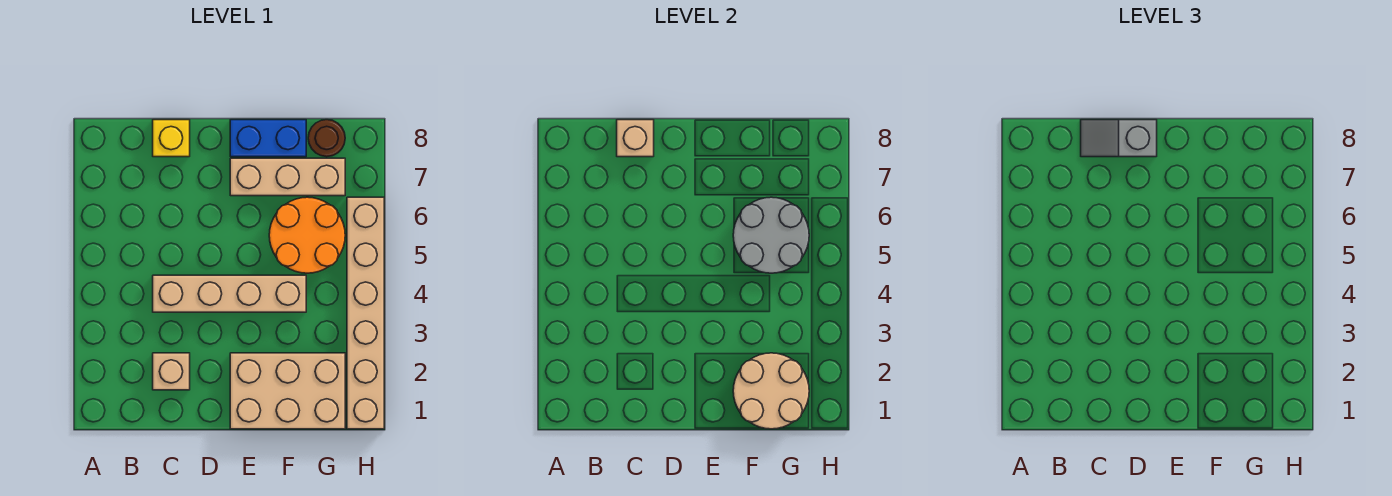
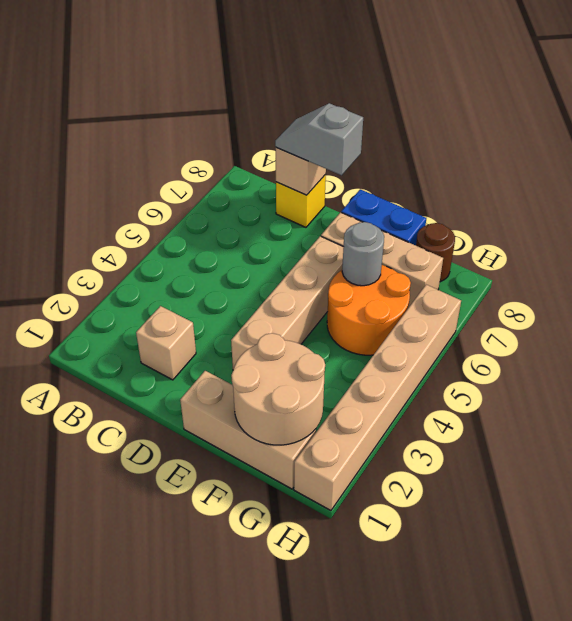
tan brick C4:F4 level 1 -> tan brick E3:E6 level 1
tan brick E1:G2 level 1 -> tan brick E1:G1 level 1
grey round brick F5:G6 level 2 -> grey round brick F6 level 2

